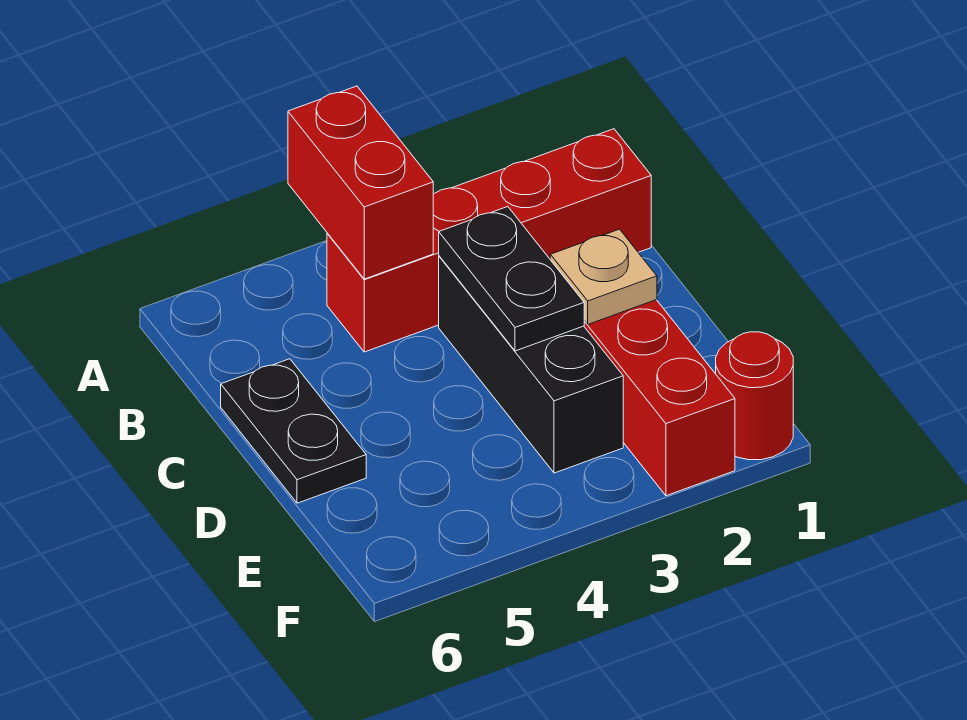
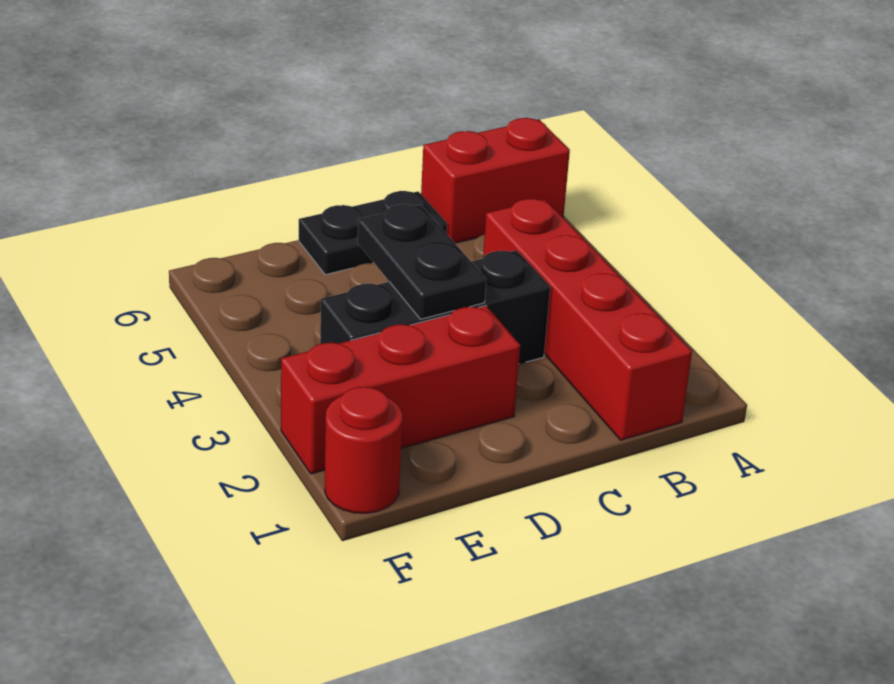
red brick A4:B4 level 2 -> red brick A6:B6 level 1
black plate C3:D3 level 2 -> black plate D3:D4 level 2
tan plate D2 level 2 -> none

